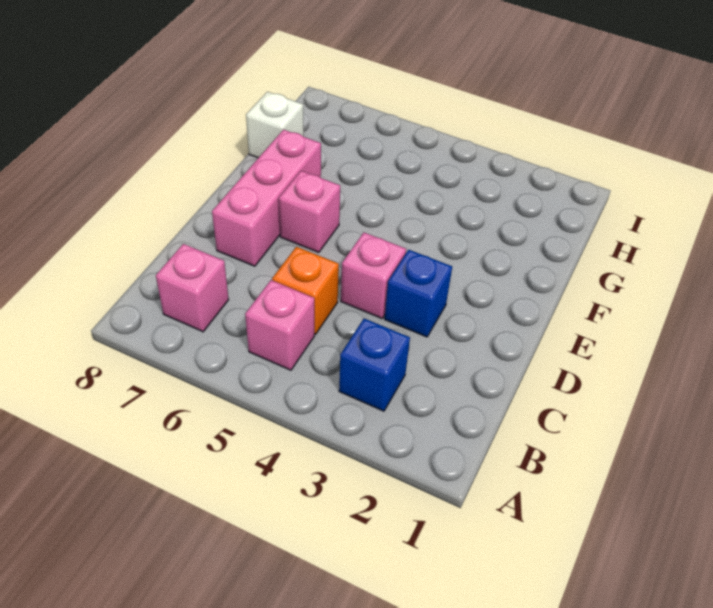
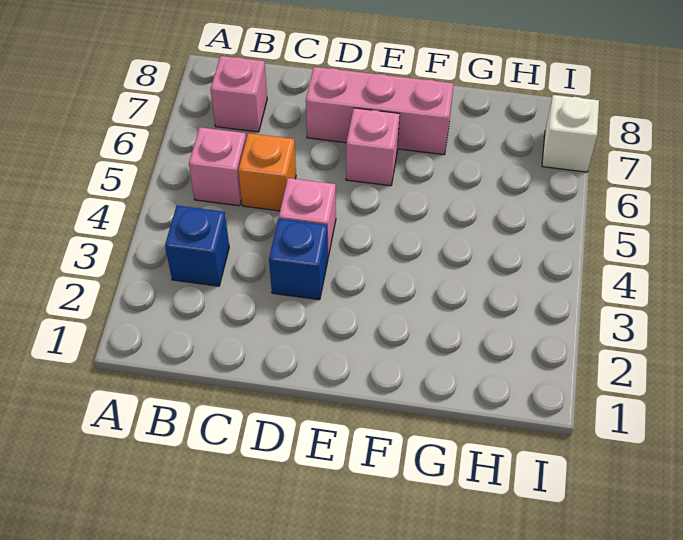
white brick G8 level 1 -> white brick I7 level 1

